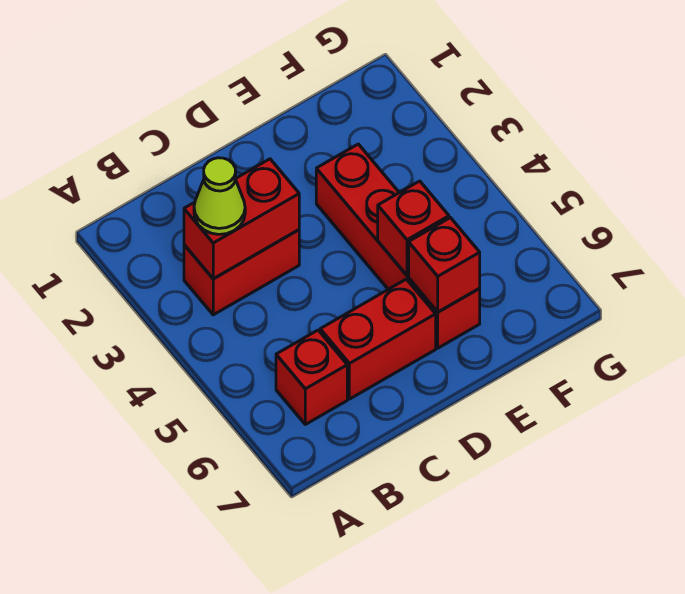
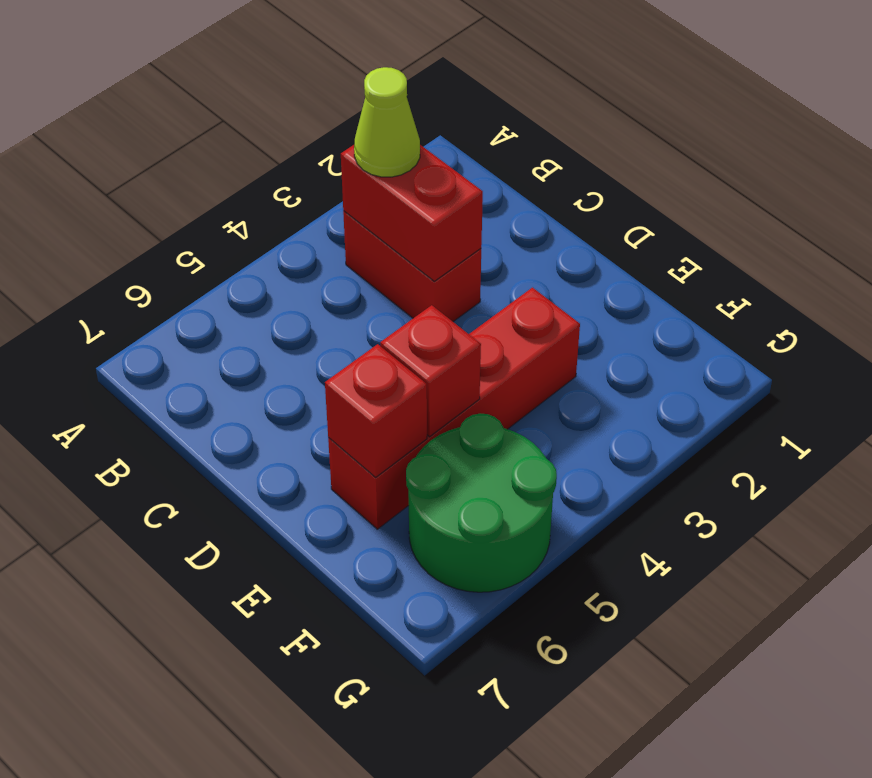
red brick B6 level 1 -> none
red brick C6:D6 level 1 -> none
none -> green round brick F5:G6 level 1

